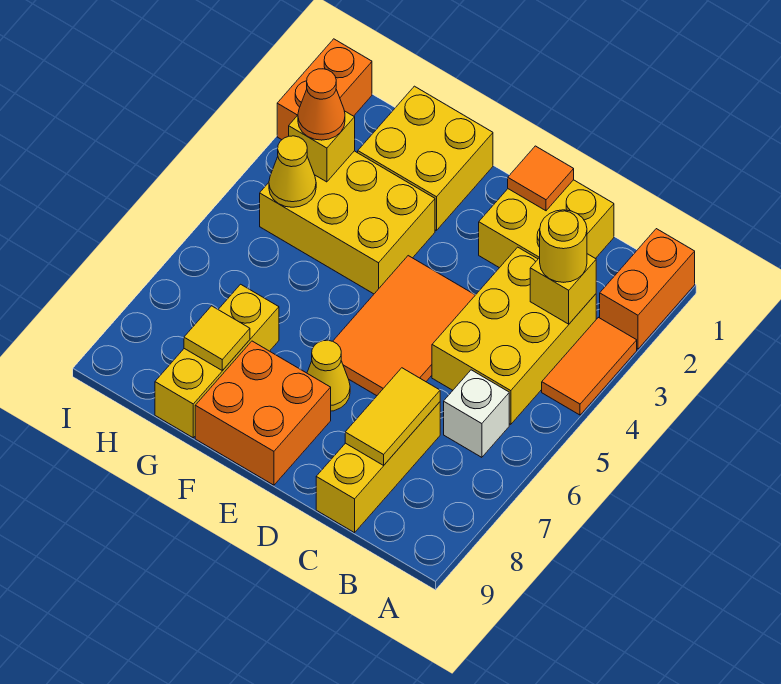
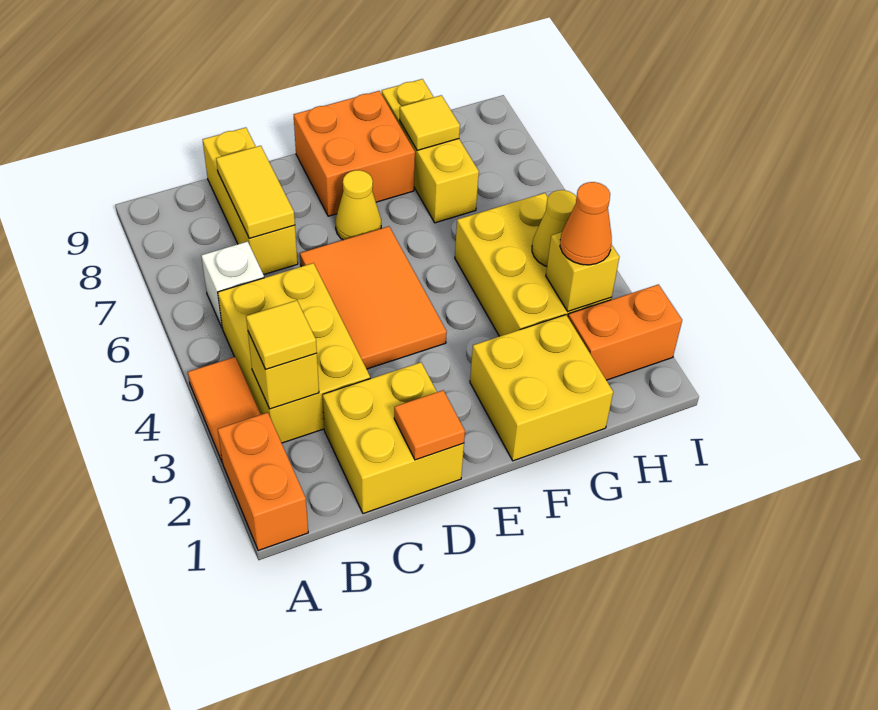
yellow round brick B3 level 3 -> yellow tile B3 level 3
yellow brick F3:H4 level 1 -> yellow brick G3:H5 level 1
orange brick I1:I2 level 1 -> orange brick H2:I2 level 1

